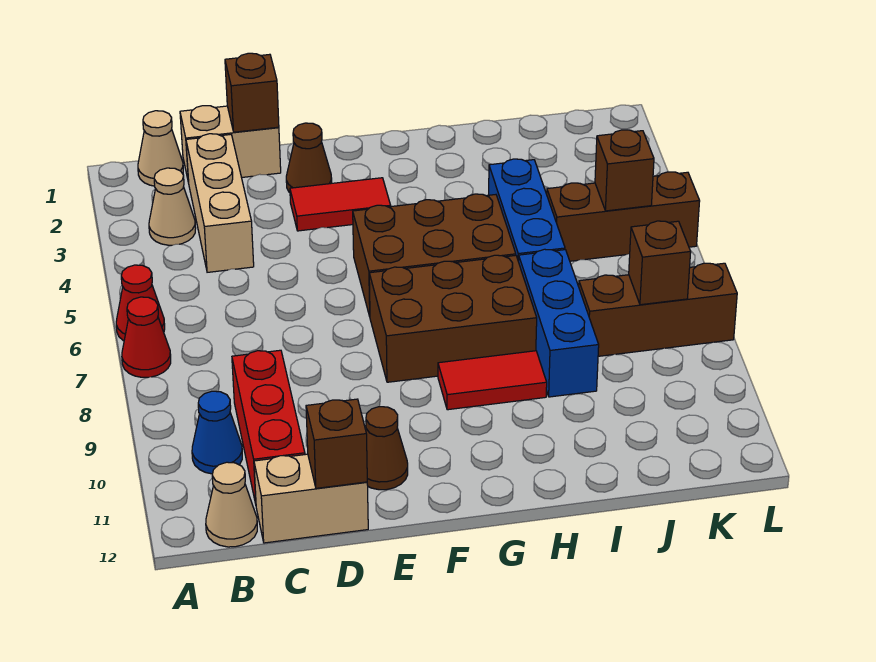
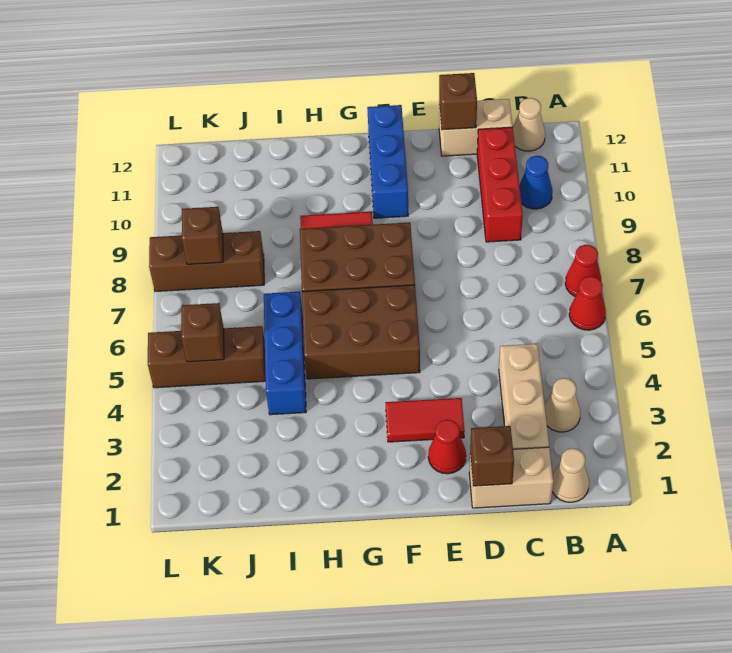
brown cone E2 level 1 -> red cone E2 level 1
brown cone E11 level 1 -> none
blue brick I7:I9 level 1 -> blue brick F10:F12 level 1

